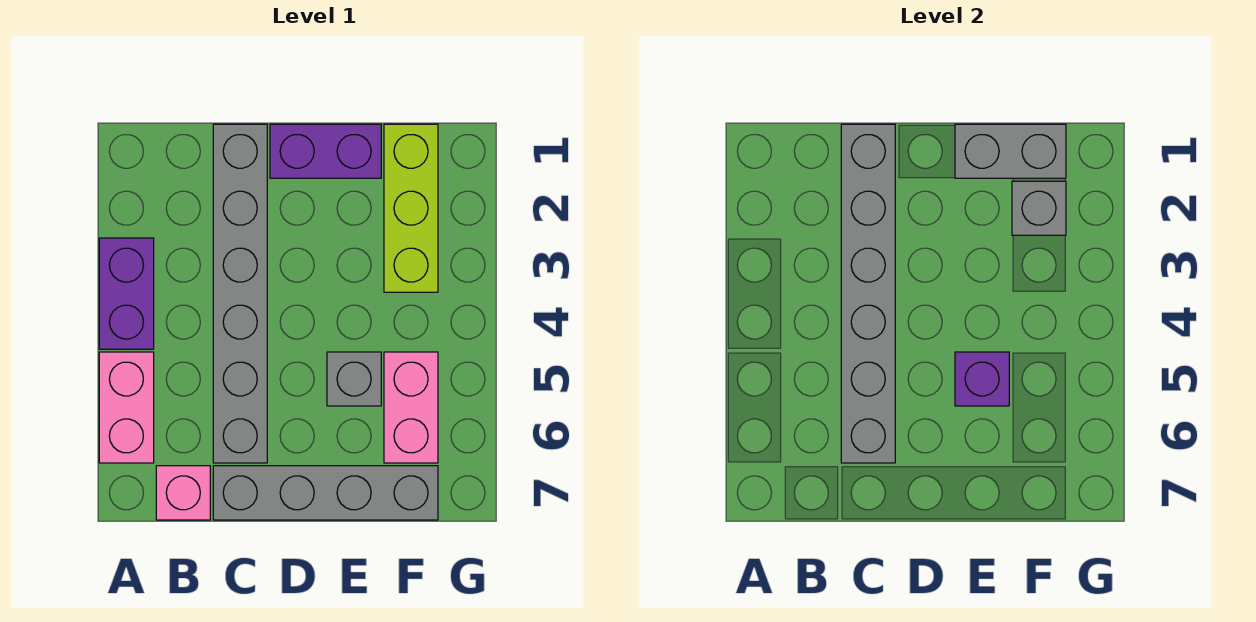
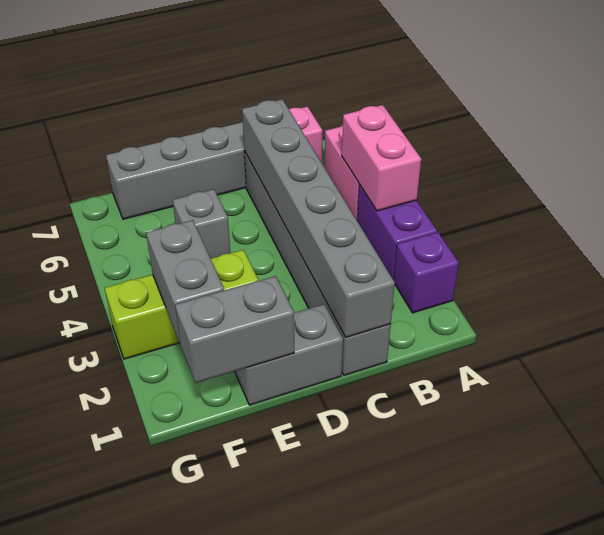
purple brick D1:E1 level 1 -> grey brick D1:E1 level 1
purple brick E5 level 2 -> purple brick A2 level 1
lime brick F1:F3 level 1 -> lime brick E3:G3 level 1
grey brick F2 level 2 -> grey brick F2:F3 level 2
pink brick F5:F6 level 1 -> pink brick A4:A5 level 2

